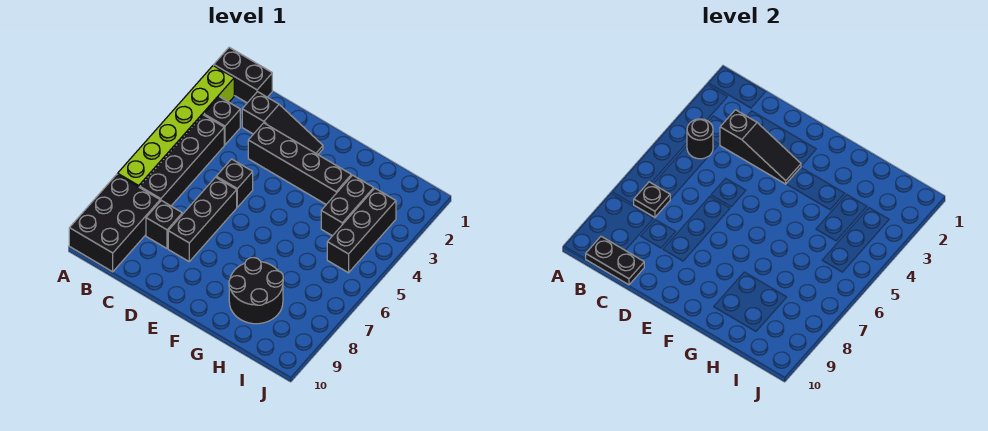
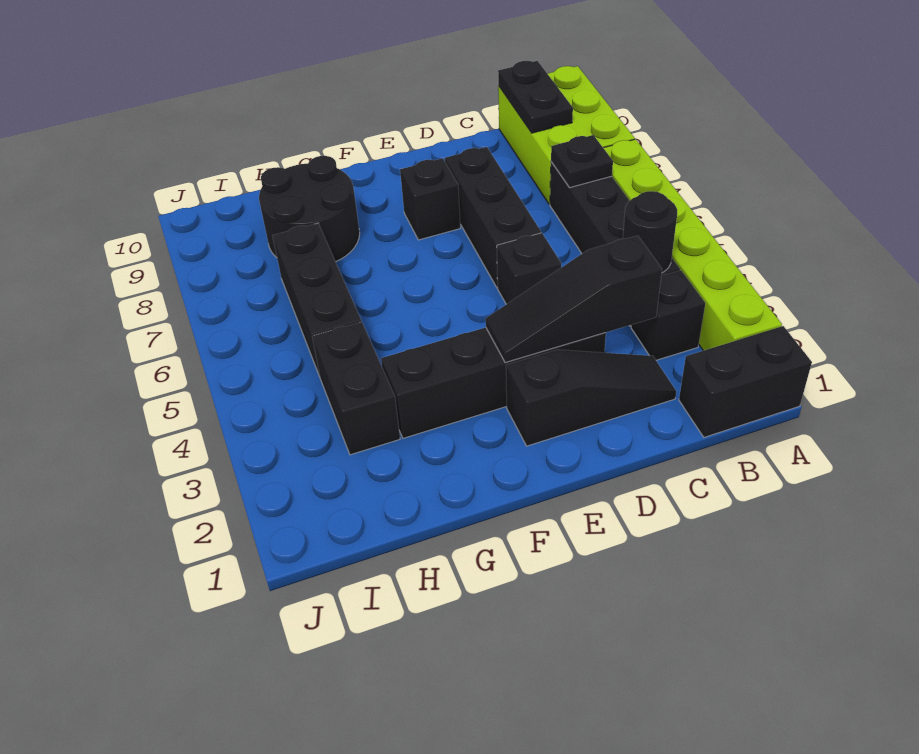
black brick A8:B10 level 1 -> lime brick A8:B10 level 1
black plate B10:C10 level 2 -> black plate B9:B10 level 2
black slope C2:E2 level 1 top C -> black slope C2:E2 level 1 top E
black brick C8 level 1 -> black brick E8 level 1
black brick I3:I5 level 1 -> black brick H5:H7 level 1

